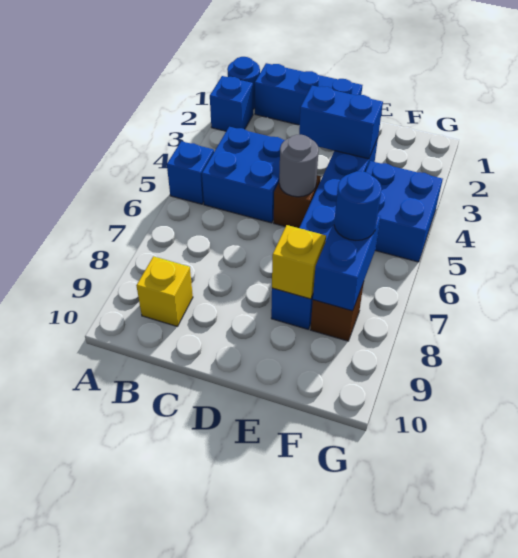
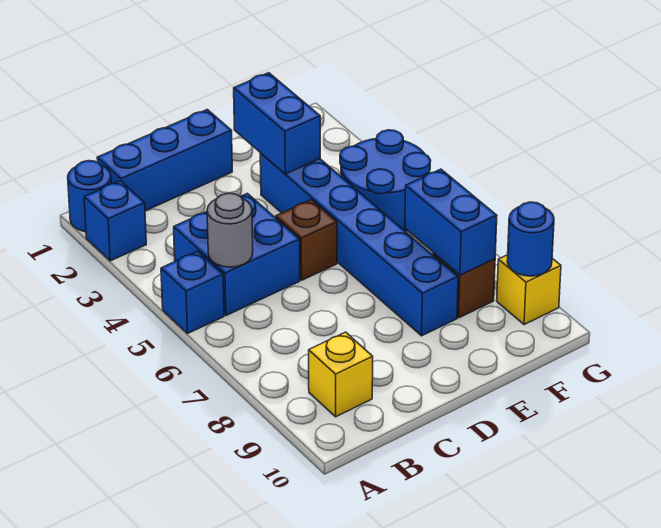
blue brick D3:E3 level 2 -> blue brick E2:E3 level 2
grey round brick D5 level 2 -> grey round brick B5 level 2
yellow brick E8 level 2 -> yellow brick G9 level 1
blue brick F4:G5 level 1 -> blue round brick F4:G5 level 1
blue round brick F7 level 3 -> blue round brick G9 level 2

